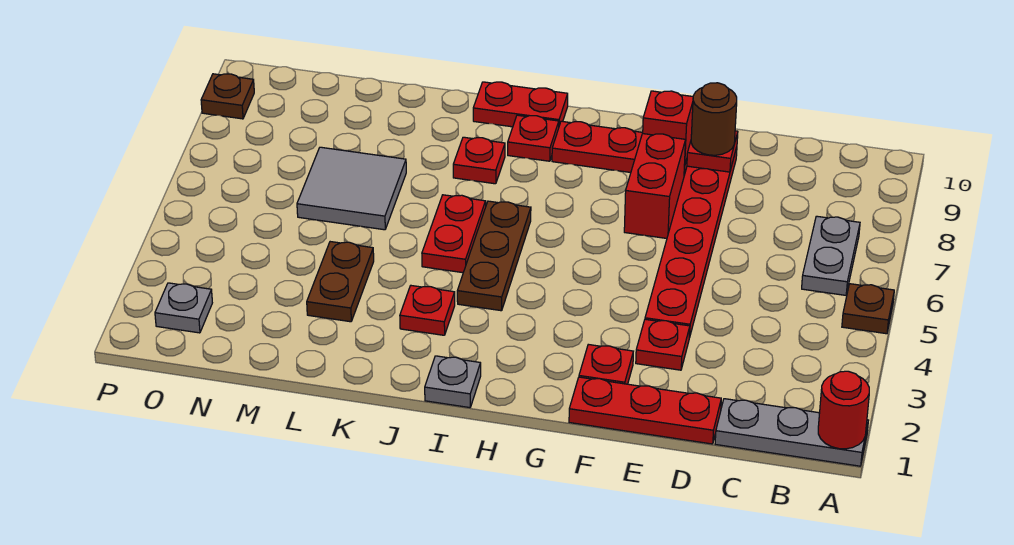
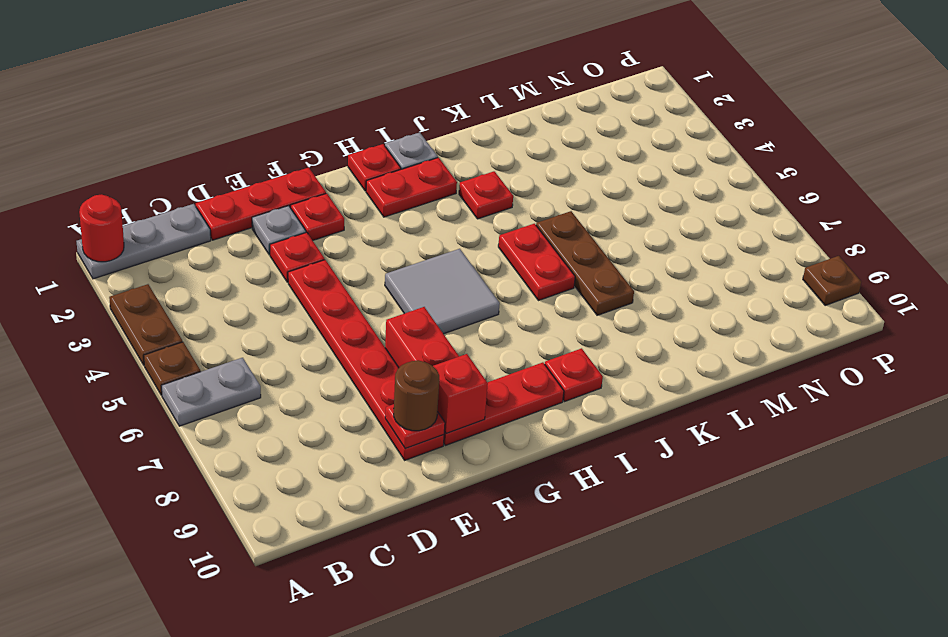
grey plate B6:B7 level 1 -> grey plate A6:B6 level 1
brown plate I4:I6 level 1 -> brown plate K5:K7 level 1
red plate I10:J10 level 1 -> red plate H2:I2 level 1
red plate J8 level 1 -> red plate H1 level 1
brown plate L3:L4 level 1 -> brown plate A3:A4 level 1
grey tile L6:M7 level 1 -> grey tile G5:H6 level 1
grey plate O2 level 1 -> grey plate E2 level 1

